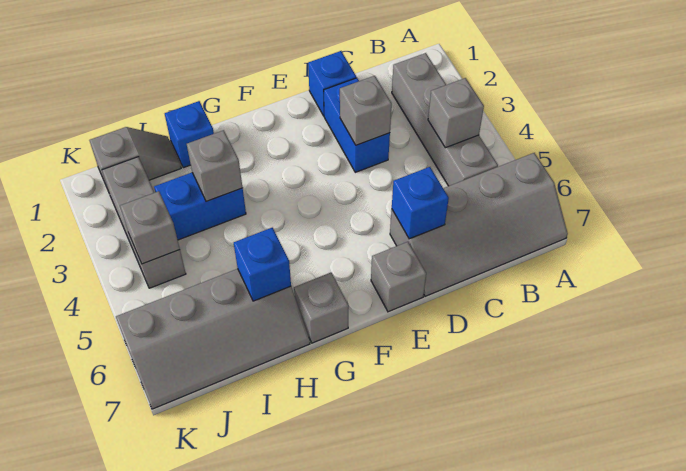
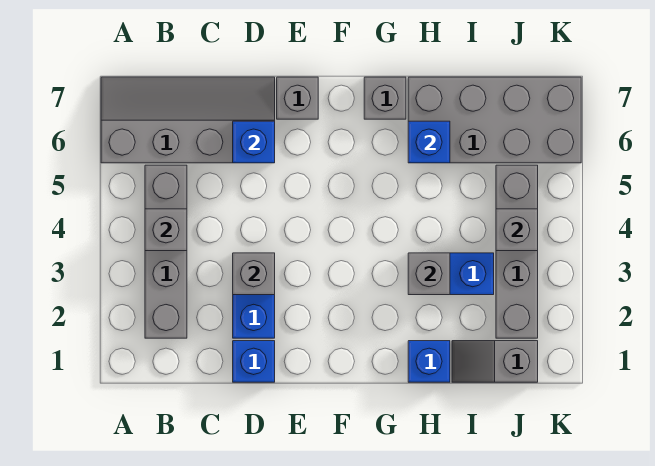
grey slope H6:K7 level 1 top 6 -> grey brick H6:K7 level 1
grey brick J2:J4 level 1 -> grey brick J2:J5 level 1

